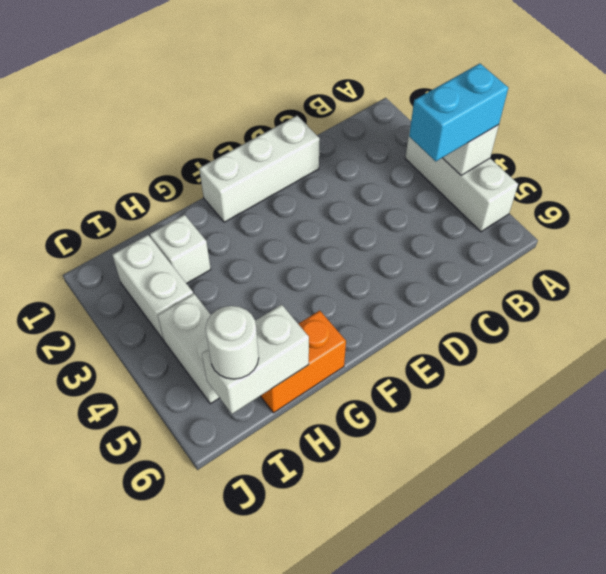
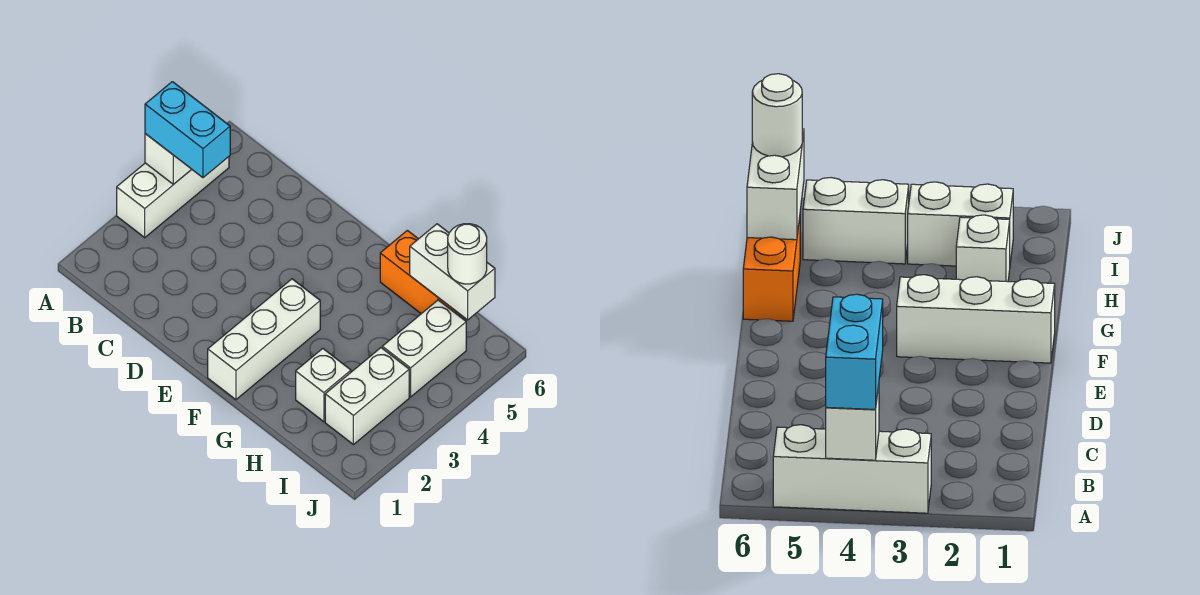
white brick D1:F1 level 1 -> white brick F1:F3 level 1

